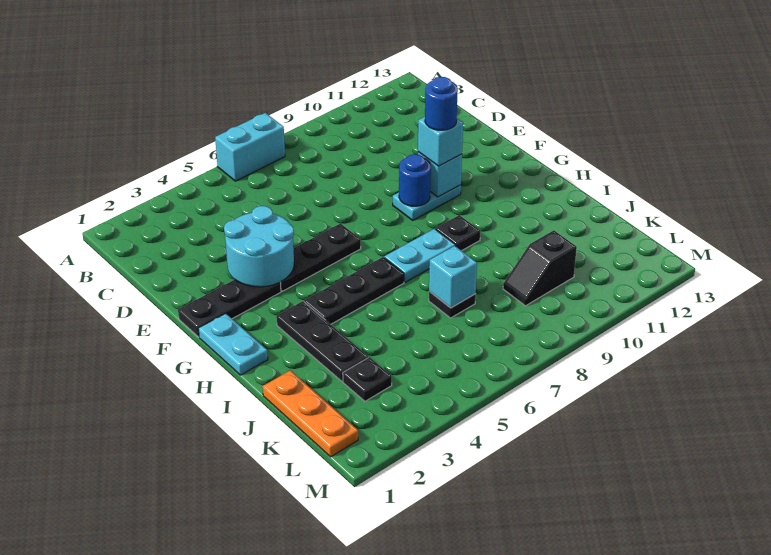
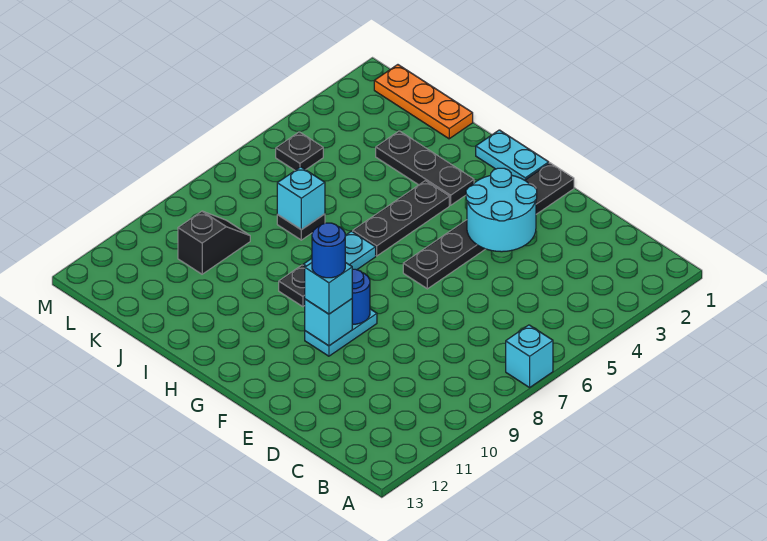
cyan brick A6:A7 level 1 -> cyan brick A7 level 1
black plate K3 level 1 -> black plate L5 level 1

